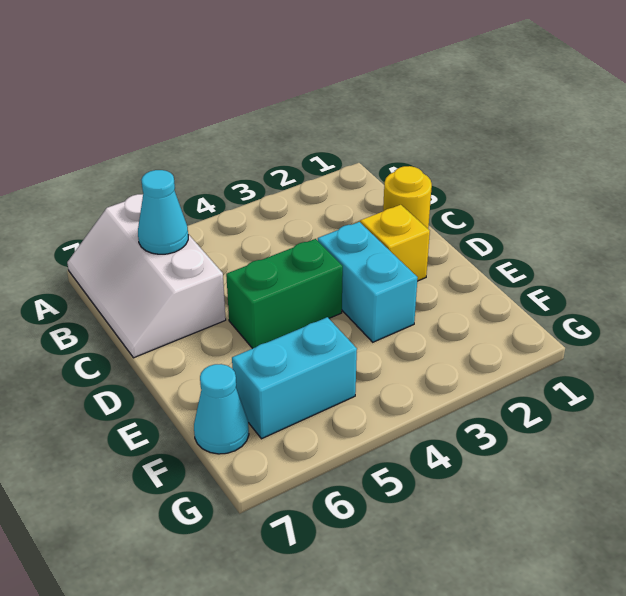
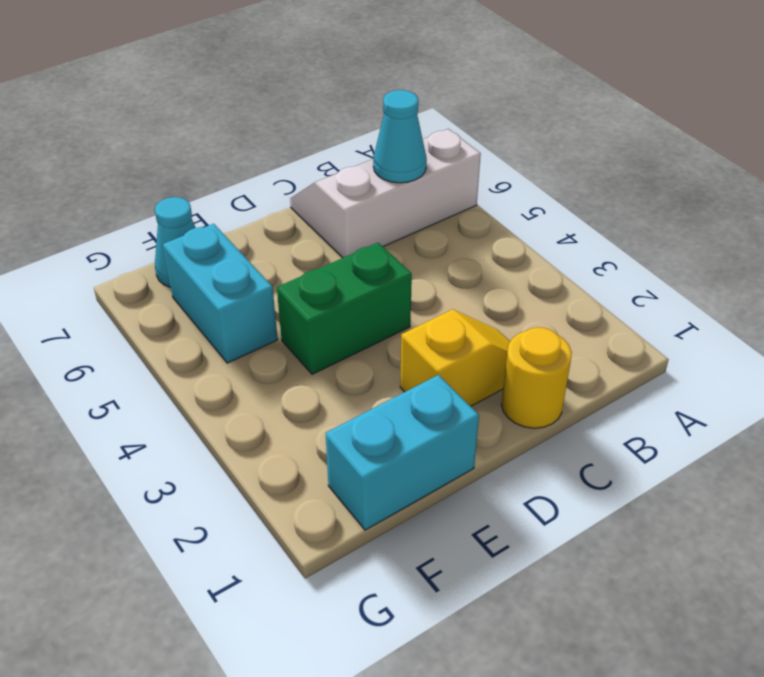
cyan brick D3:E3 level 1 -> cyan brick E1:F1 level 1
green brick D4:D5 level 1 -> green brick D4:E4 level 1

